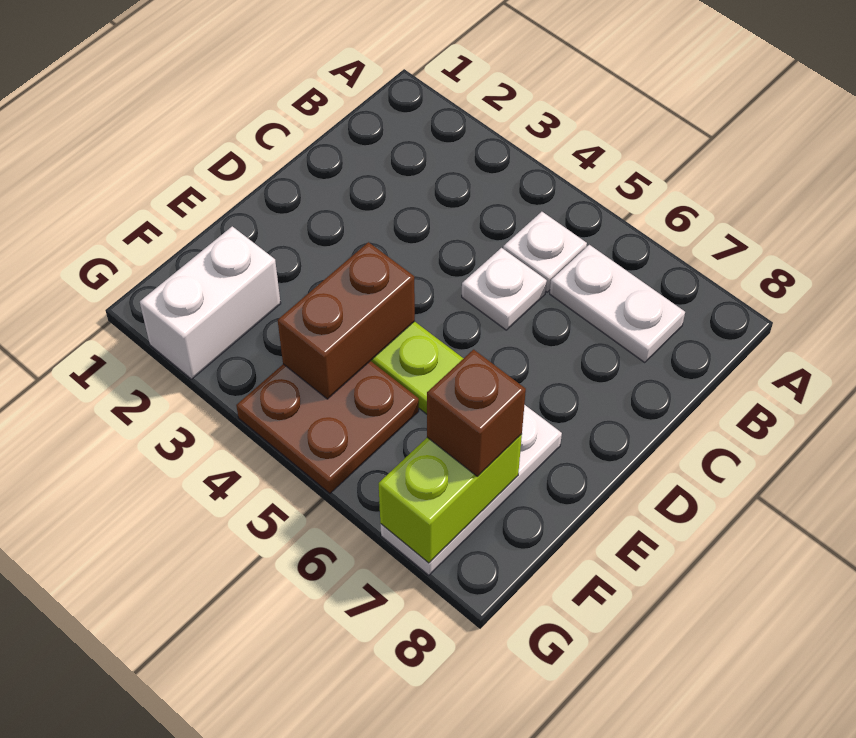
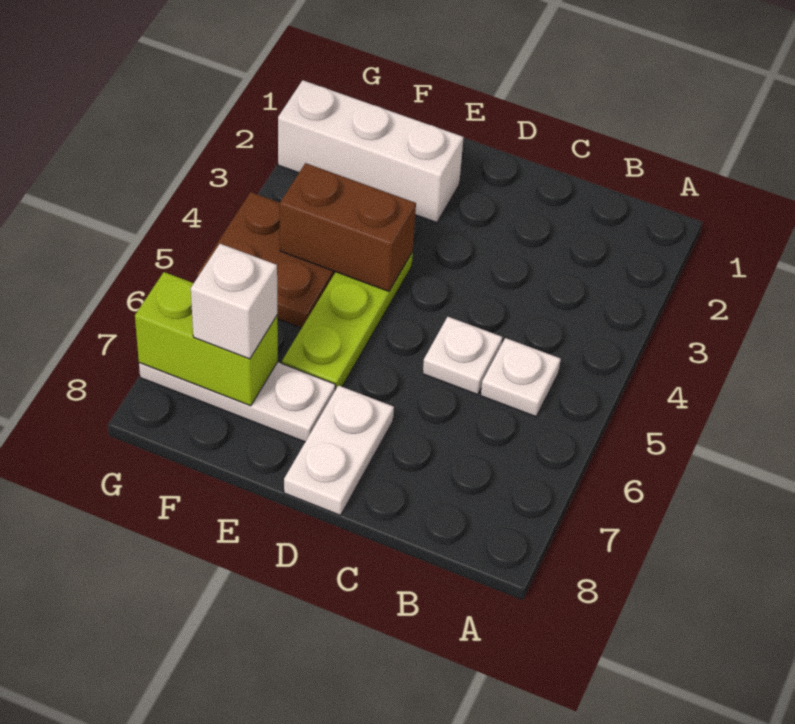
white plate B6:B7 level 1 -> white plate D7:D8 level 1
white brick F2:G2 level 1 -> white brick E2:G2 level 1
brown brick F7 level 3 -> white brick F7 level 3

